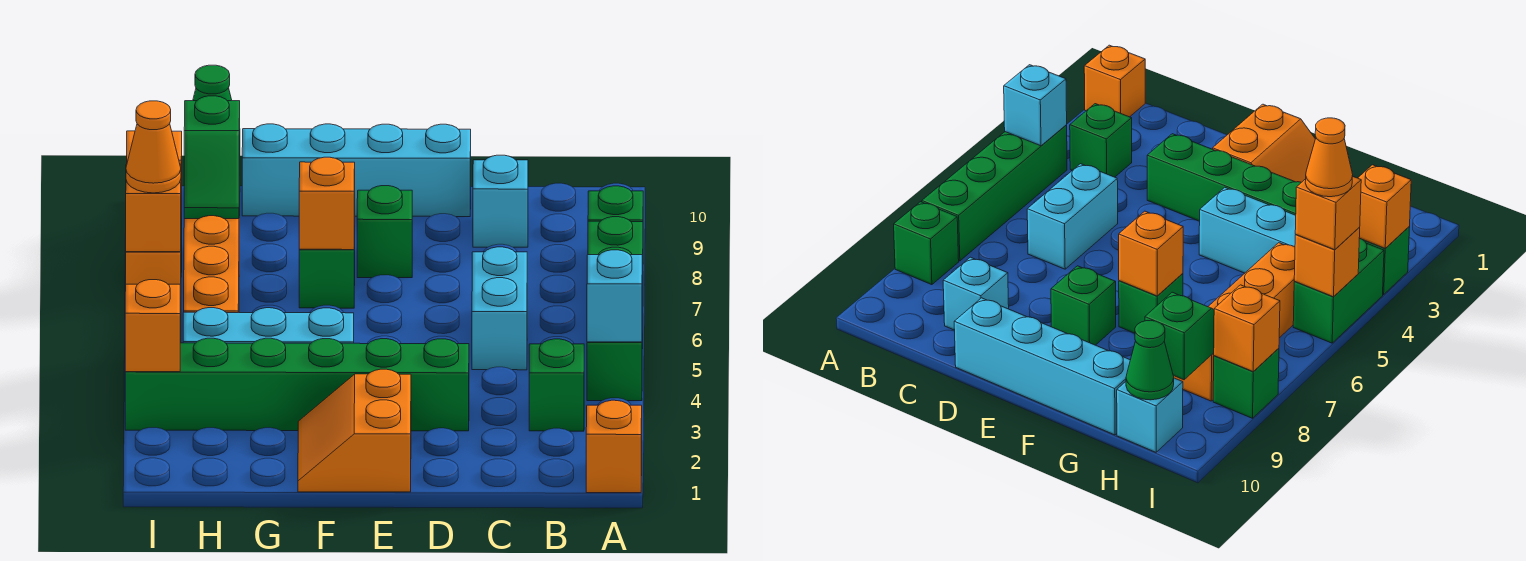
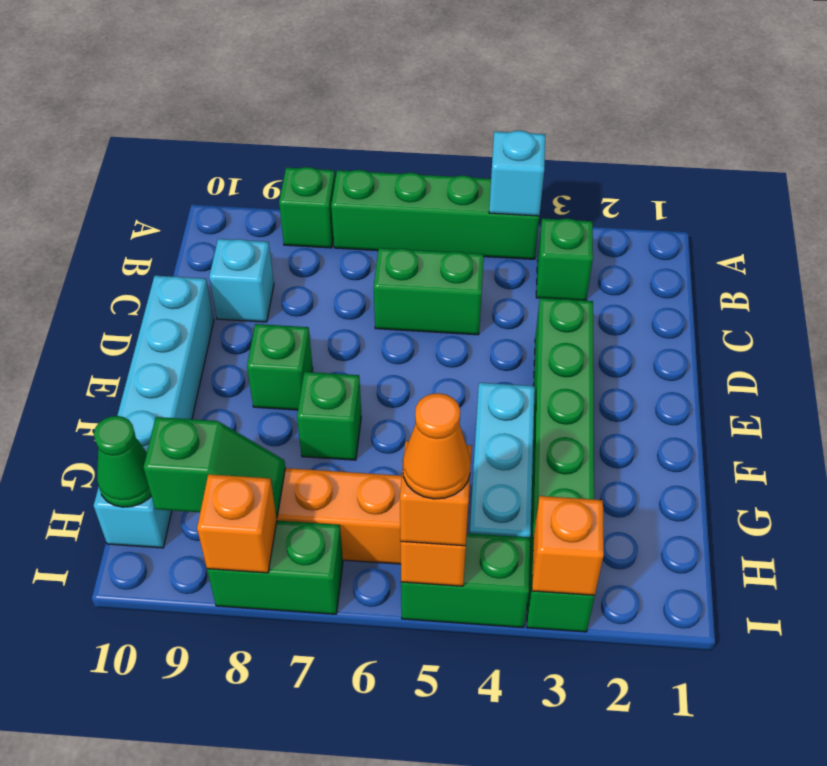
orange brick A1 level 1 -> none
cyan brick C5:C6 level 1 -> green brick C5:C6 level 1
orange slope E1:F2 level 1 top E -> none
orange brick F7 level 2 -> none
green brick I8 level 1 -> green brick I7:I8 level 1

